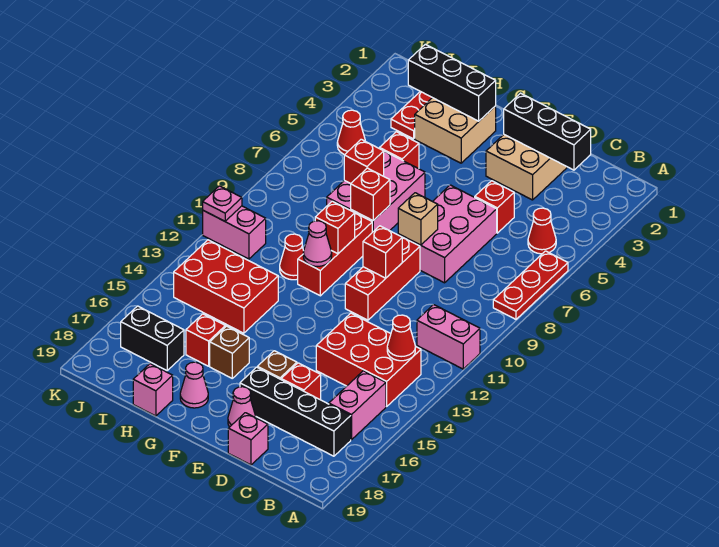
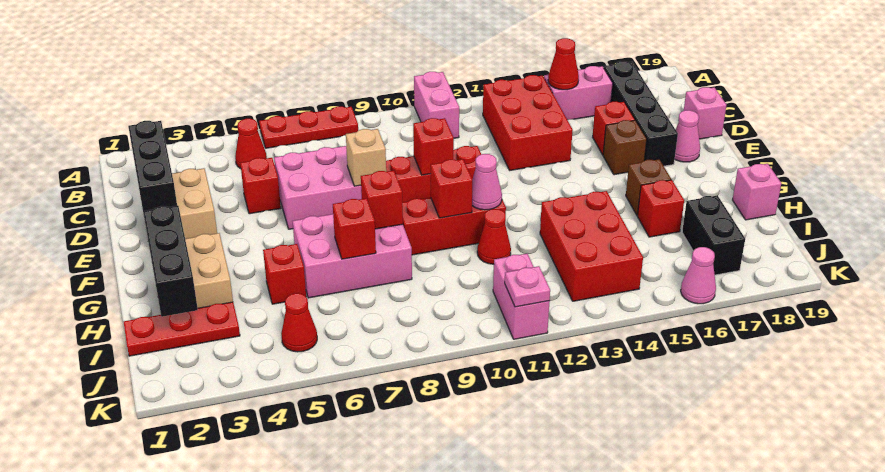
red cone B13 level 2 -> red cone B15 level 2
pink cone G18 level 1 -> pink cone K16 level 1

